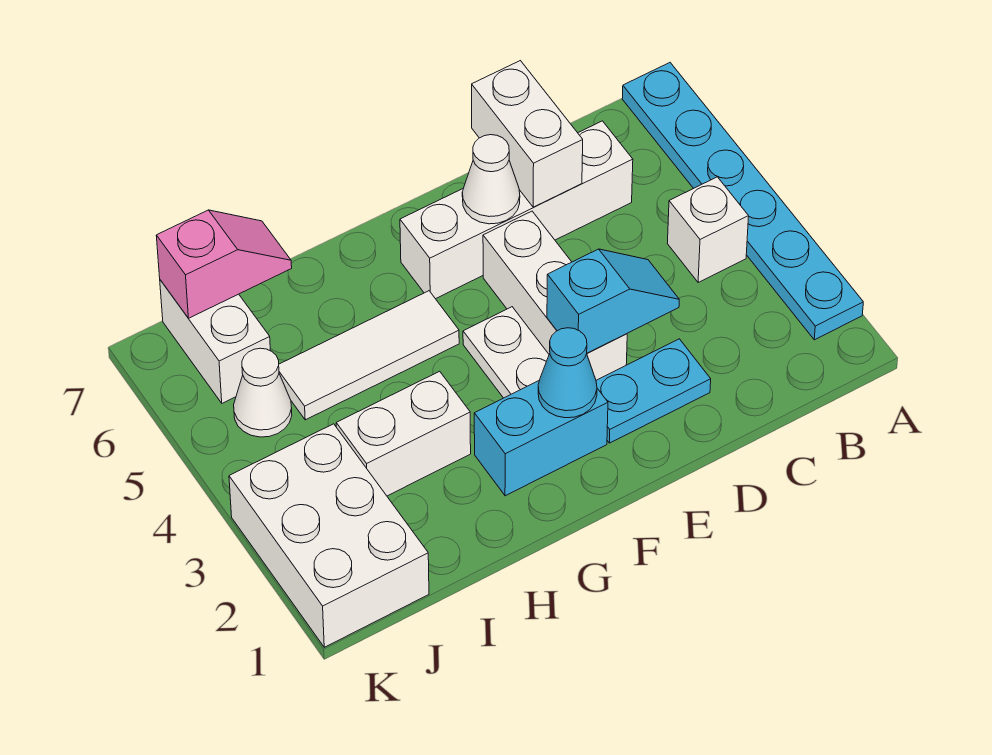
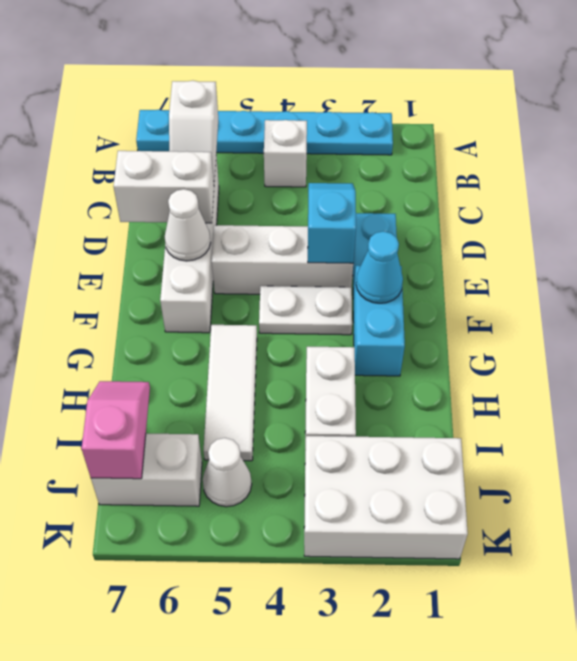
none -> white slope B6:C6 level 2 top B

